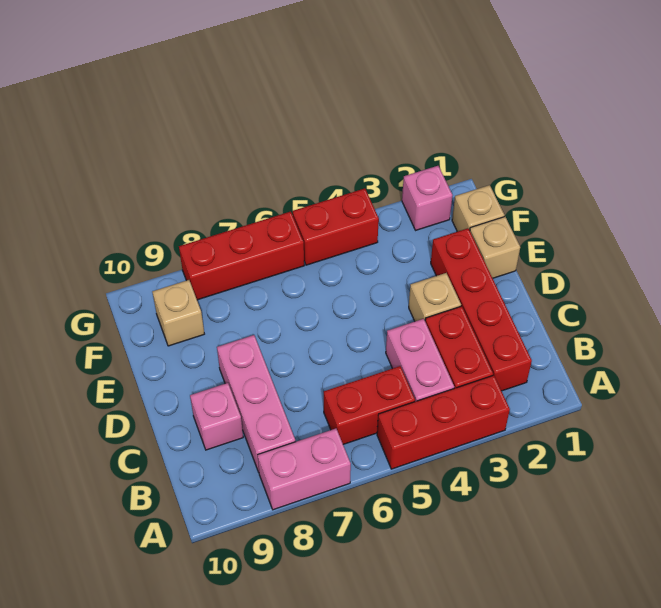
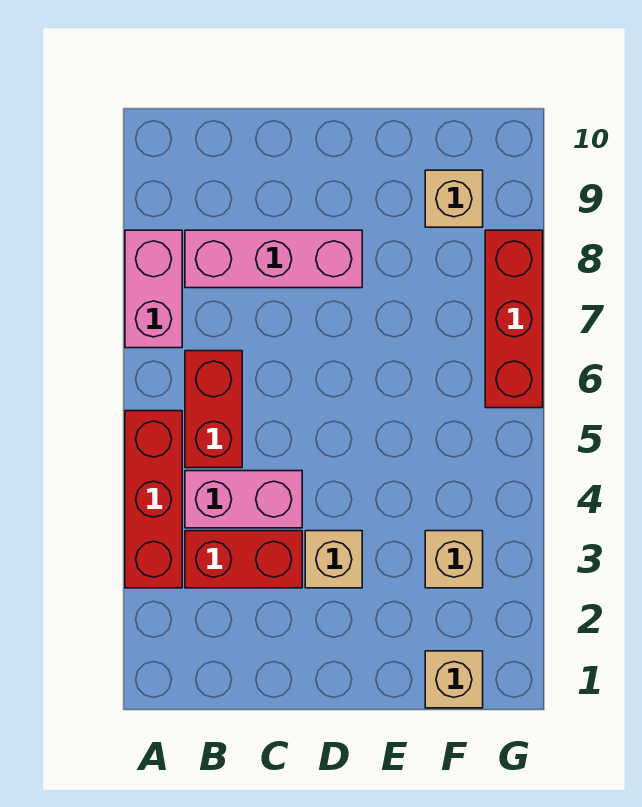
red brick B2:E2 level 1 -> none
pink brick C9 level 1 -> none
tan brick E1 level 1 -> tan brick F3 level 1
pink brick G2 level 1 -> none
red brick G4:G5 level 1 -> none

